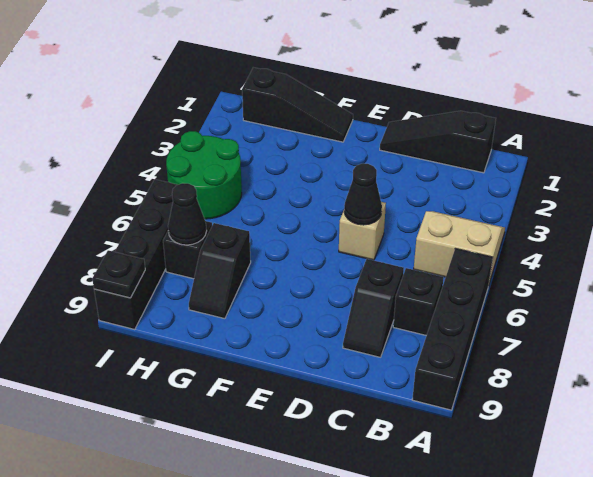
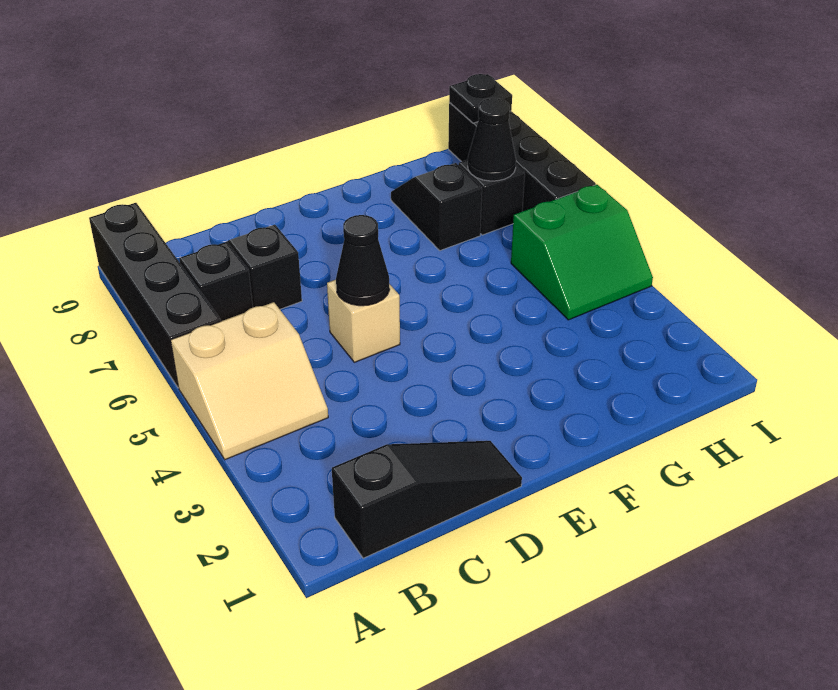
black slope F1:H1 level 1 top H -> none
green round brick H4:I5 level 1 -> green slope H4:I5 level 1 top 5

